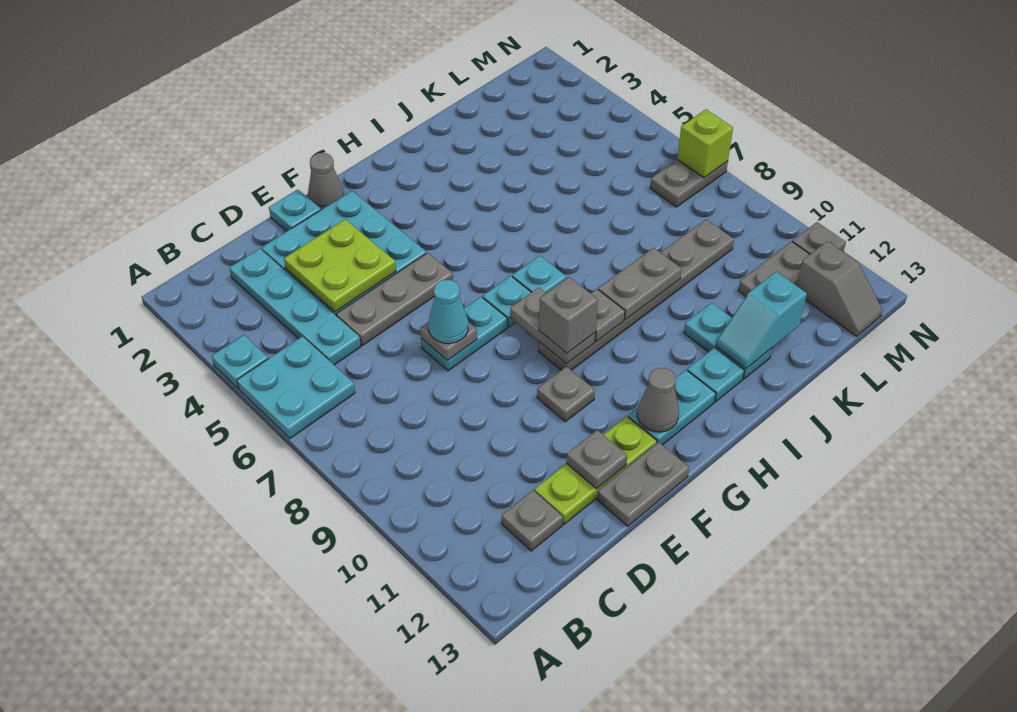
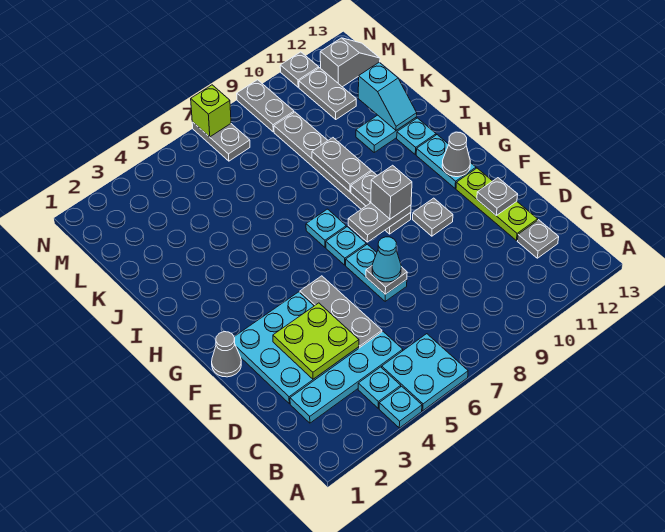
cyan plate E1 level 1 -> cyan plate B4 level 1
grey plate E13:F13 level 1 -> grey plate M9:N9 level 1

